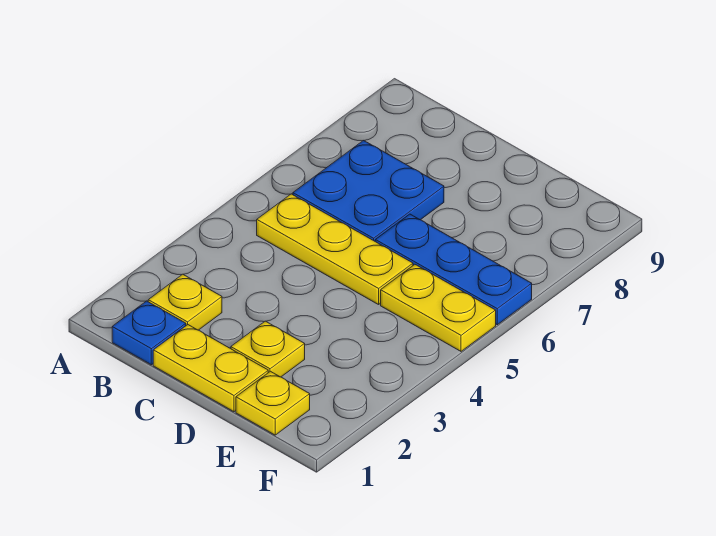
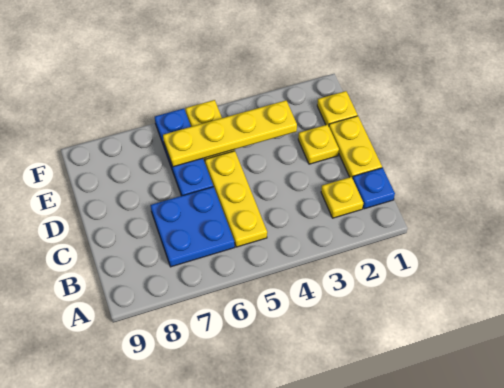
none -> yellow plate E3:E6 level 2

